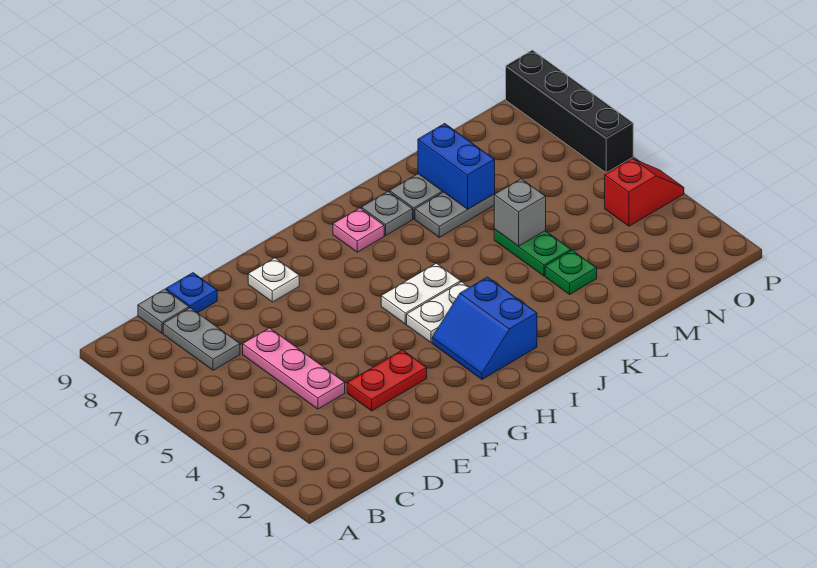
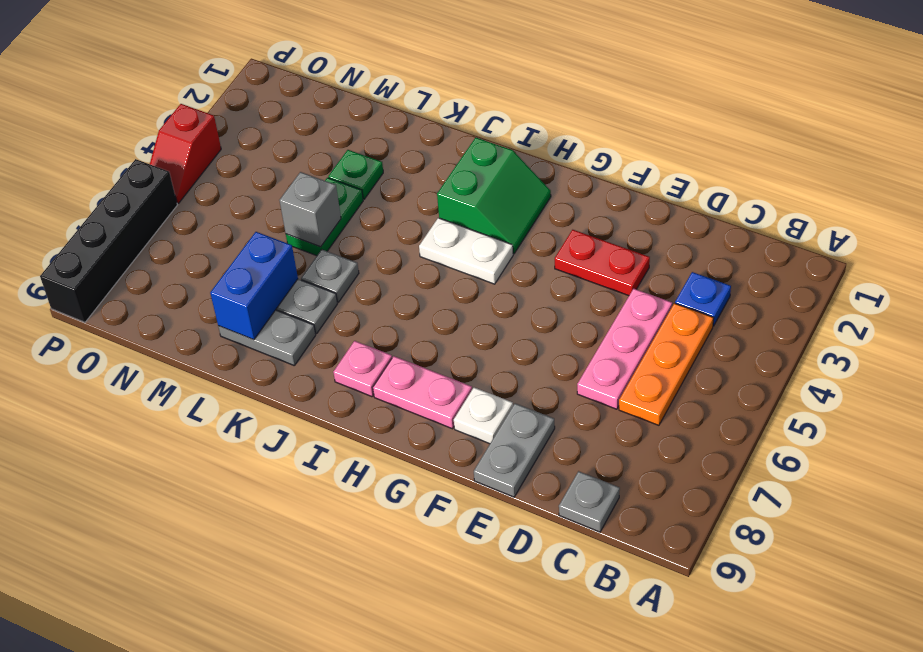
none -> orange plate C4:C6 level 1
grey plate C7:C8 level 1 -> grey plate E8:E9 level 1
blue plate D9 level 1 -> blue plate C3 level 1
none -> pink plate G8:H8 level 1
blue slope H2:I3 level 1 top I -> green slope H2:I3 level 1 top I
white plate H5:I5 level 1 -> none
grey plate J8 level 1 -> grey plate K6 level 1
red slope O4:P4 level 1 top O -> red slope P4:P5 level 1 top 4

